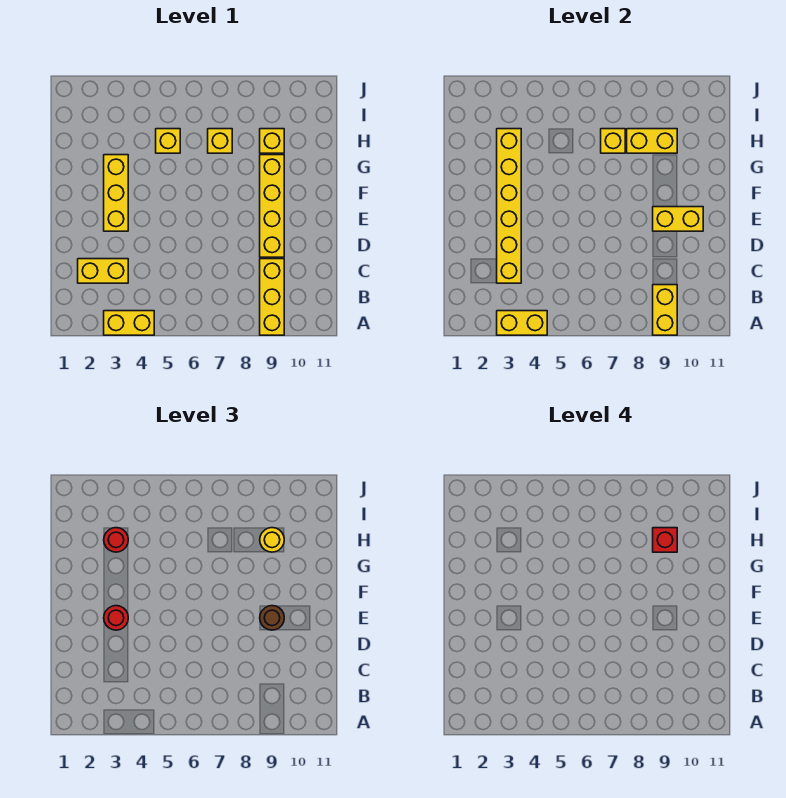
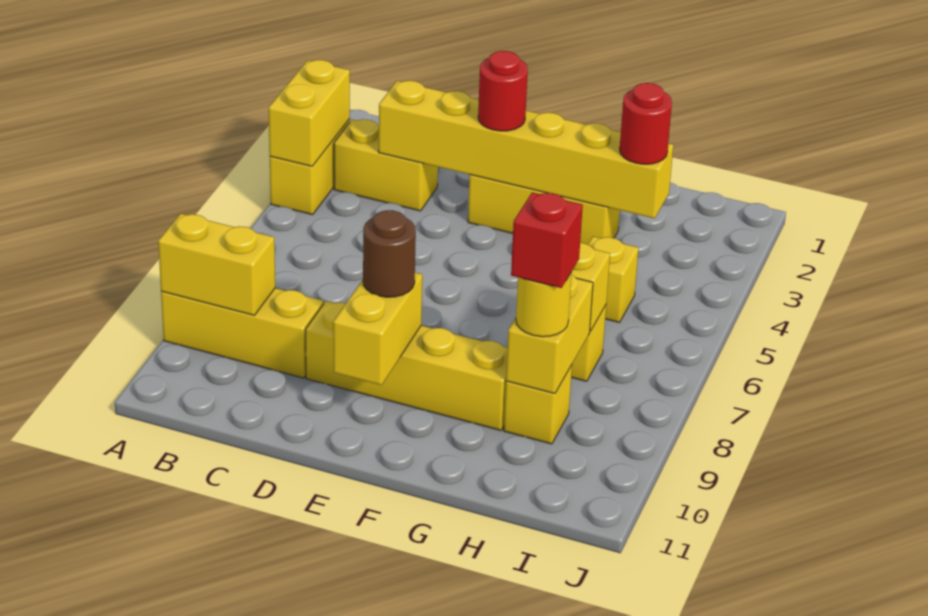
yellow brick C2:C3 level 1 -> yellow brick B3:C3 level 1

